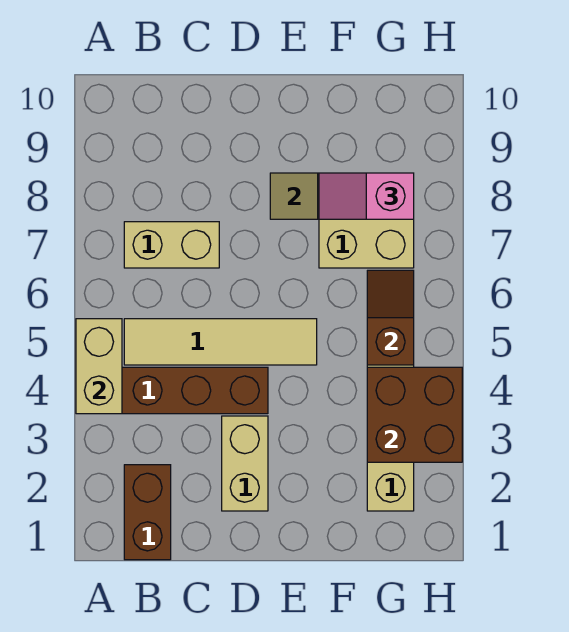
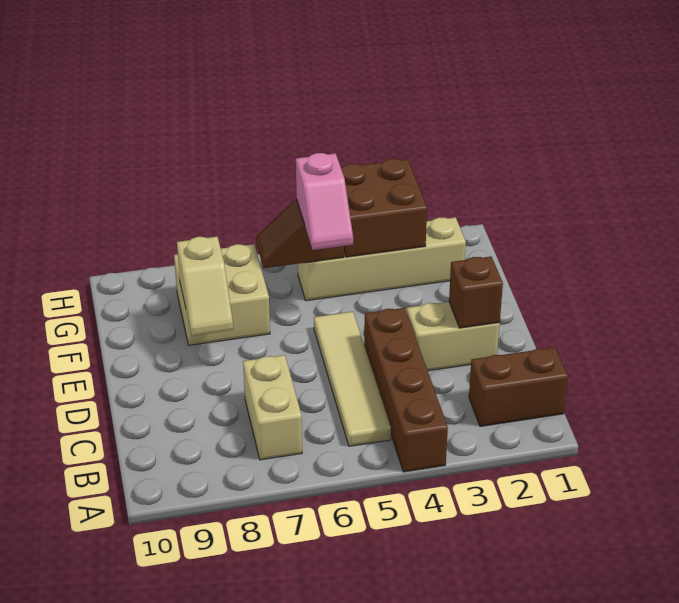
tan brick A4:A5 level 2 -> none
none -> brown brick D2 level 2
pink slope F8:G8 level 3 top G -> pink slope F5:G5 level 3 top G

